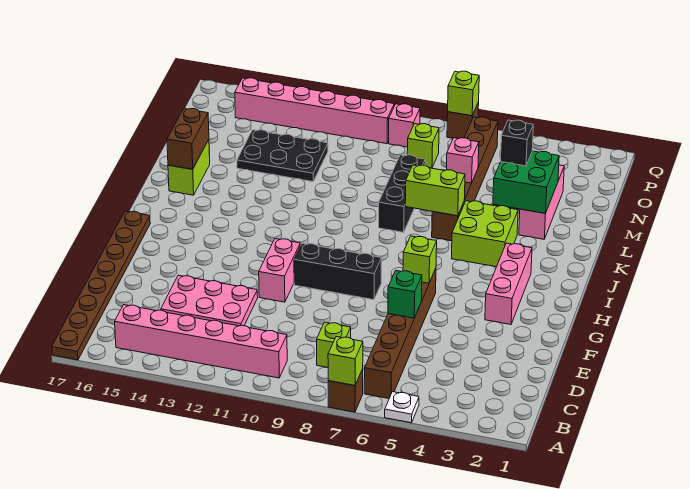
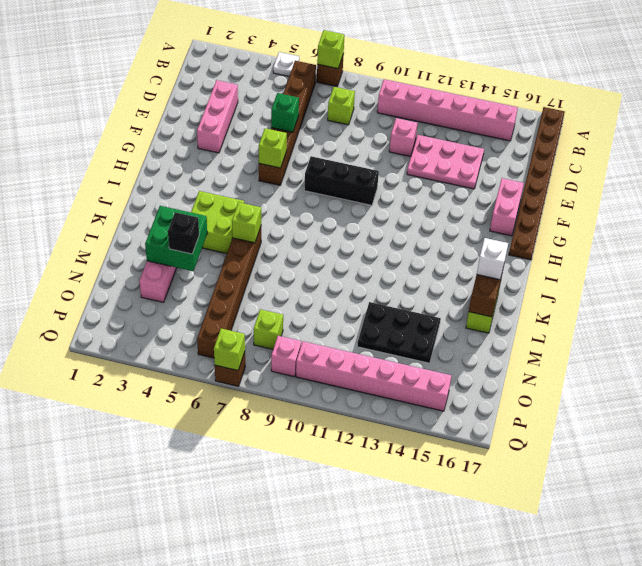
pink brick F11:G11 level 1 -> pink brick F16:G16 level 1
pink brick G3:I3 level 1 -> pink brick D3:F3 level 1
lime brick K6:K7 level 2 -> lime brick K6 level 2
black brick K8:M8 level 1 -> none
none -> white brick K16 level 3
pink brick M6 level 2 -> pink brick D11 level 1

